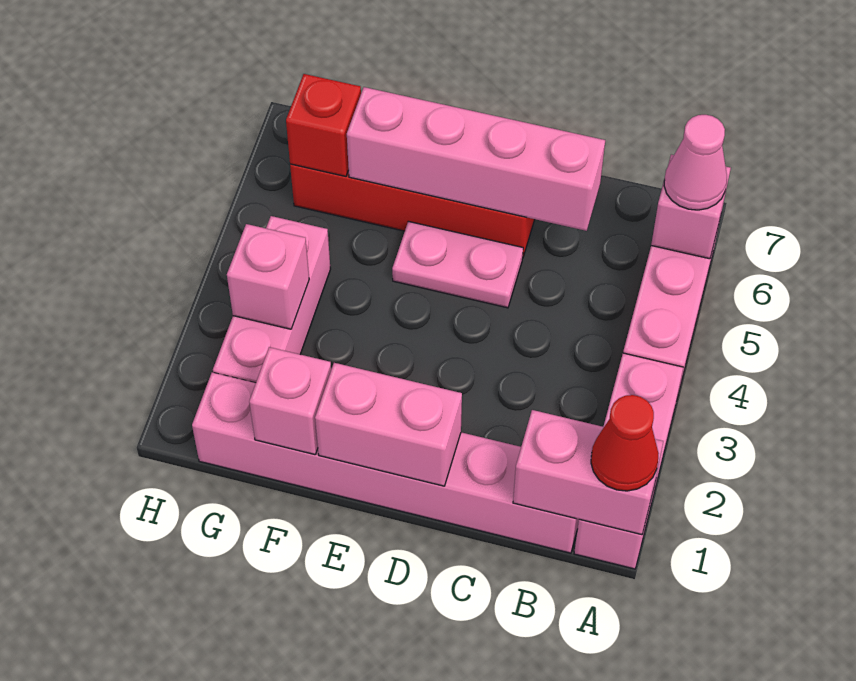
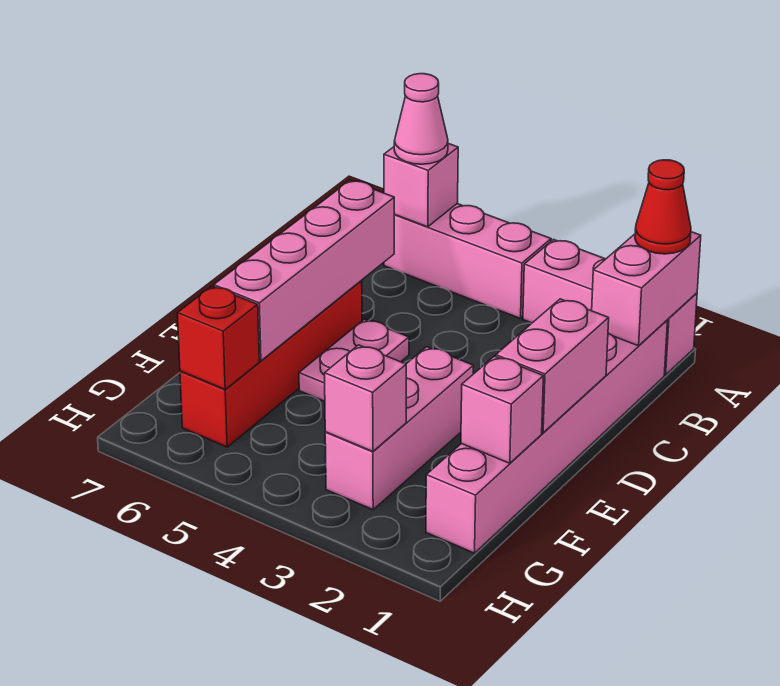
pink brick G2:G4 level 1 -> pink brick E3:G3 level 1

